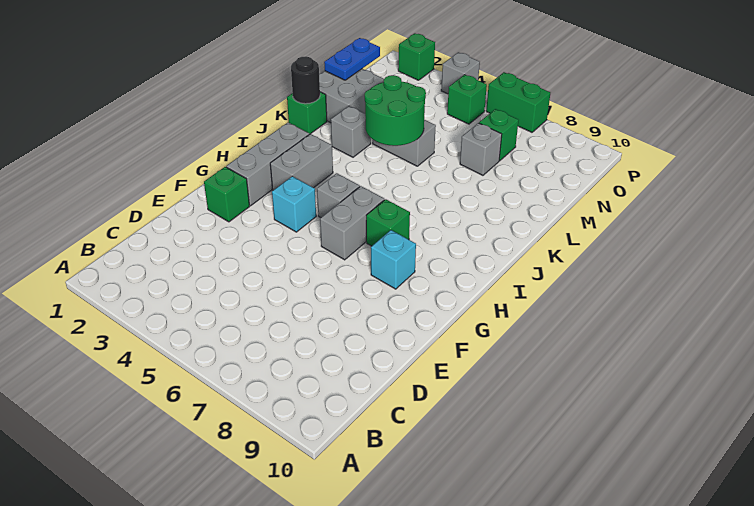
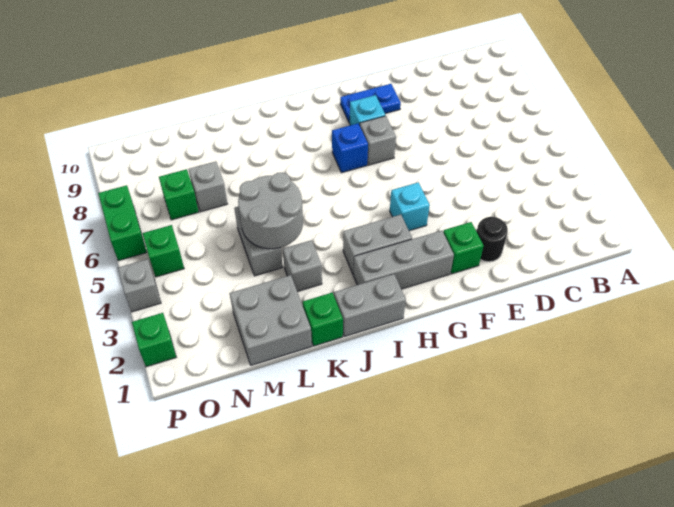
grey brick G6:H6 level 1 -> grey brick I1:J1 level 1
grey brick H5 level 1 -> grey brick G7 level 1
green brick H7 level 1 -> blue brick H7 level 1
black round brick K1 level 2 -> black round brick E2 level 1
green round brick K4:L5 level 2 -> grey round brick K4:L5 level 2
blue plate M1:N1 level 2 -> blue plate F9:G9 level 1

